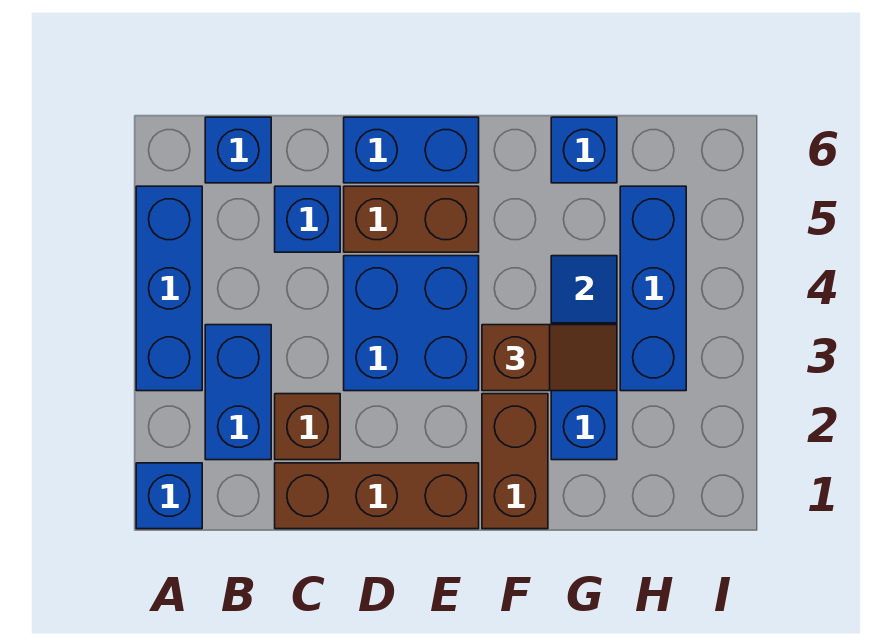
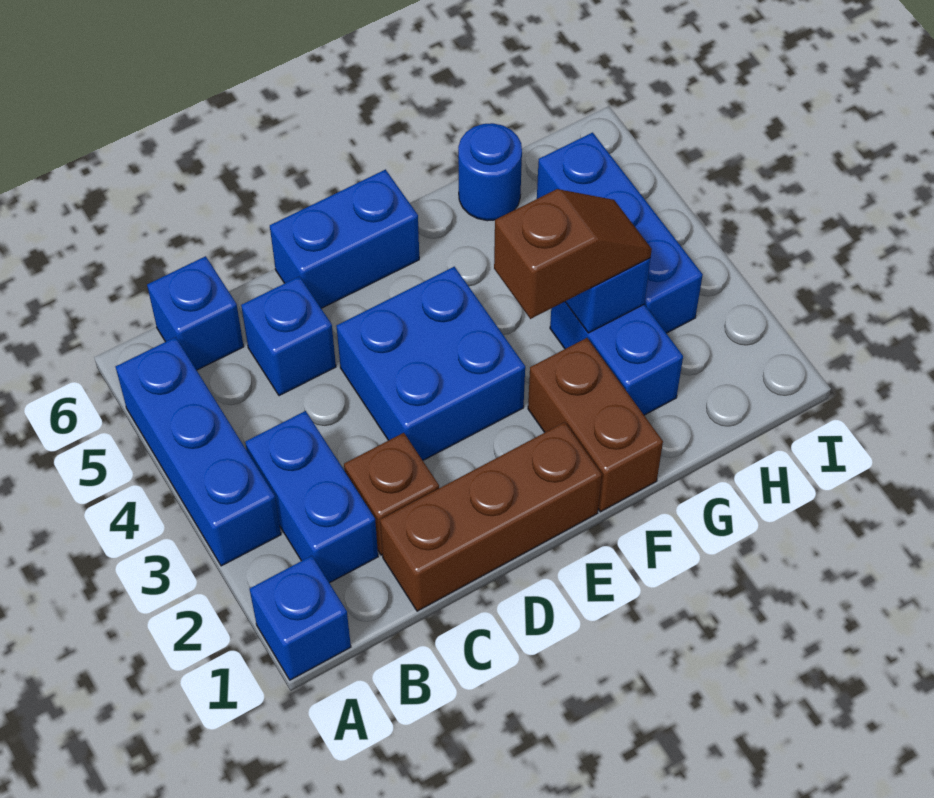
brown brick D5:E5 level 1 -> none
blue brick G6 level 1 -> blue round brick G6 level 1

